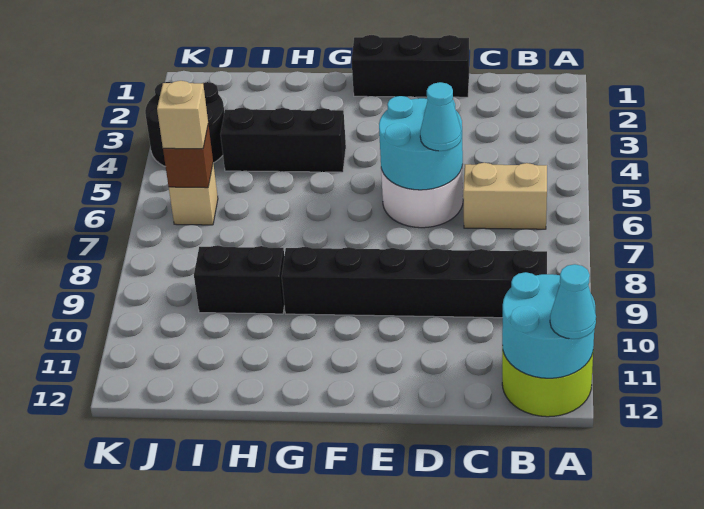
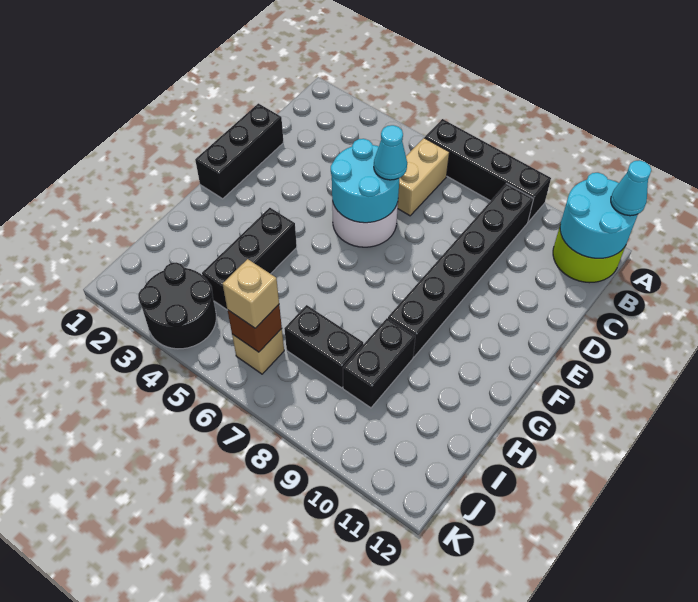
none -> black brick A6:A9 level 1
none -> black brick I7:I8 level 1

